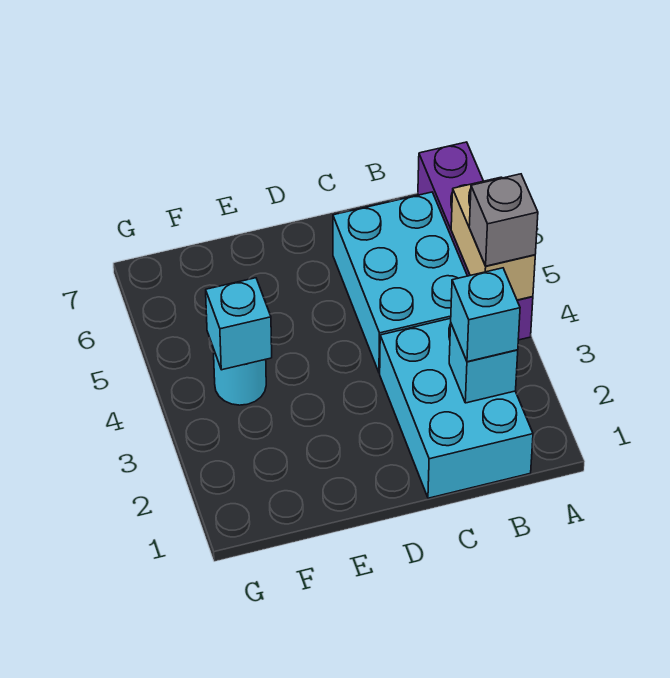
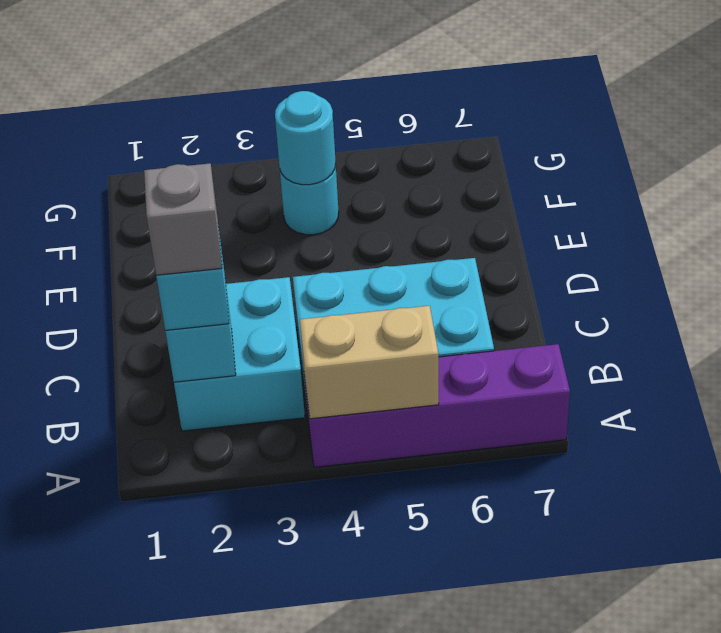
grey brick A4 level 3 -> grey brick B2 level 4
cyan brick B1:C3 level 1 -> cyan brick B2:C3 level 1
cyan brick F4 level 2 -> cyan round brick F4 level 2

